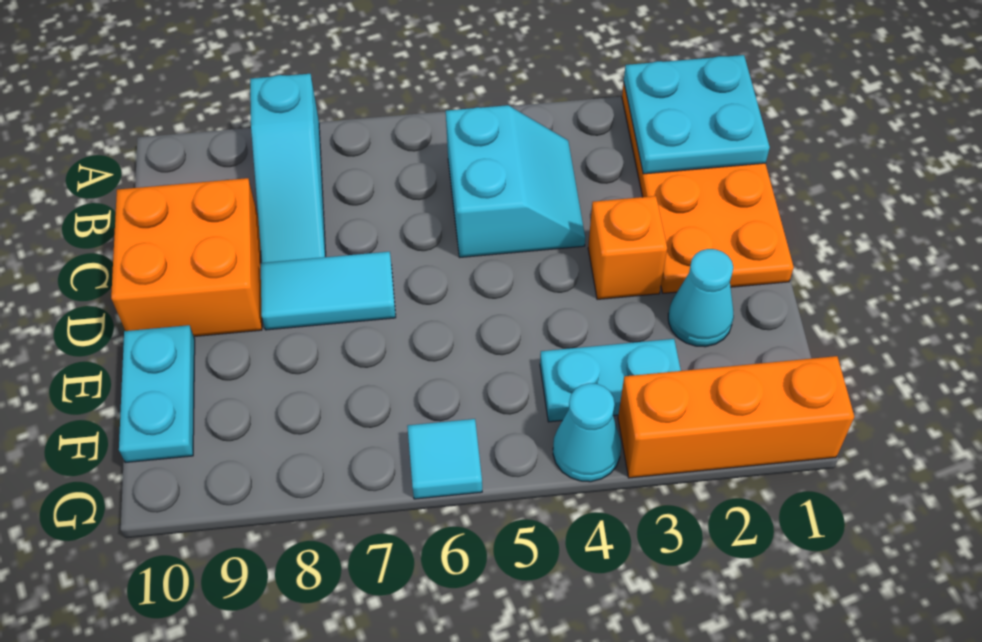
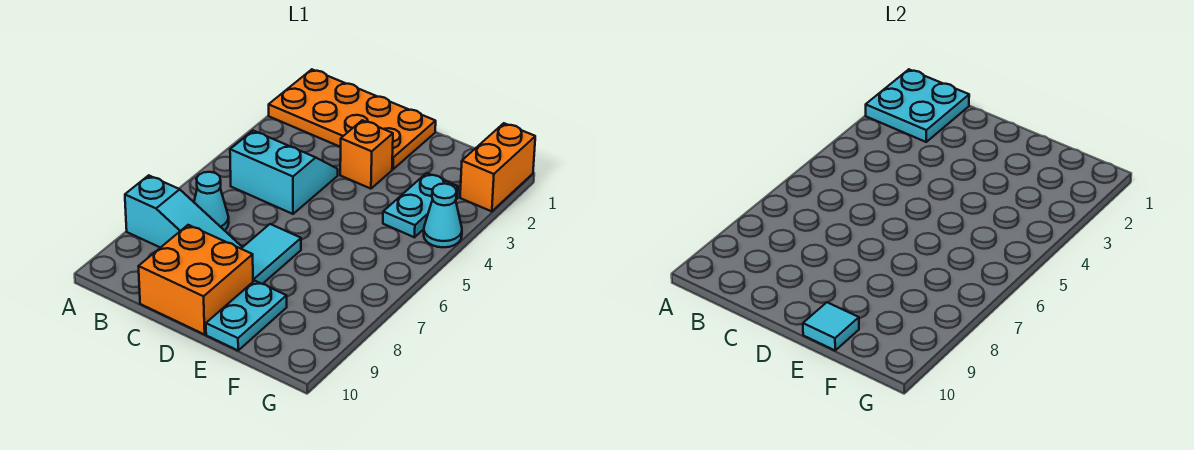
cyan cone E2 level 1 -> cyan cone B7 level 1
cyan plate E10:F10 level 1 -> cyan plate E9:E10 level 1
orange brick G1:G3 level 1 -> orange brick G1:G2 level 1
cyan tile G6 level 1 -> cyan tile E10 level 2

